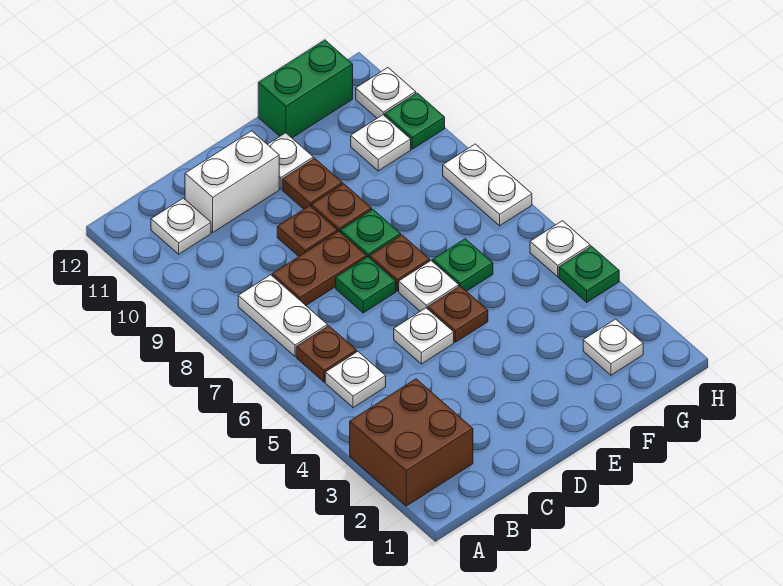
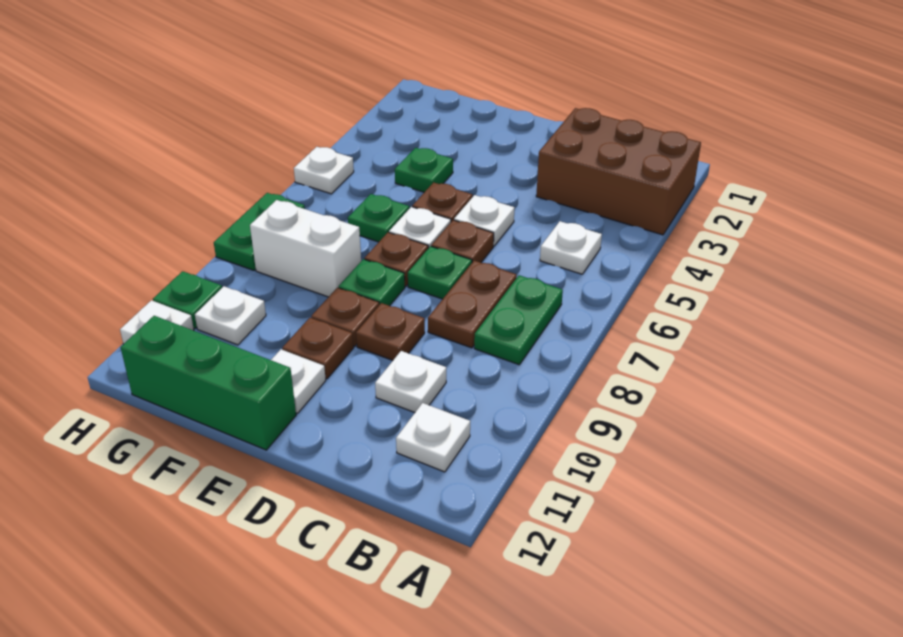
brown brick A2:B3 level 1 -> brown brick A2:C3 level 1
brown plate B6 level 1 -> brown plate D6 level 1
white plate B7:B8 level 1 -> green plate B7:B8 level 1
brown plate C8:D8 level 1 -> brown plate C7:C8 level 1
white brick C11:D11 level 1 -> white brick F8:G8 level 1
green brick F12:G12 level 1 -> green brick E12:G12 level 1
white plate G2 level 1 -> white plate C10 level 1
green plate H4 level 1 -> green plate F4 level 1
white plate H7:H8 level 1 -> green plate H7:H8 level 1

